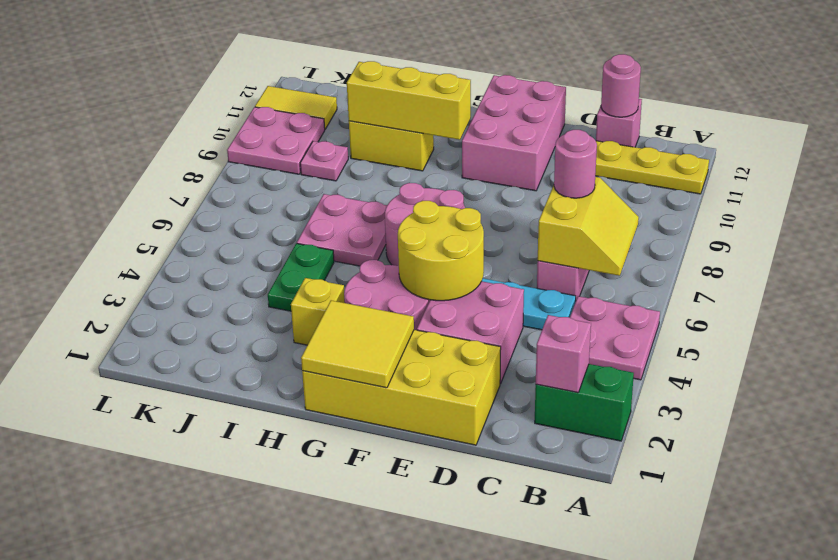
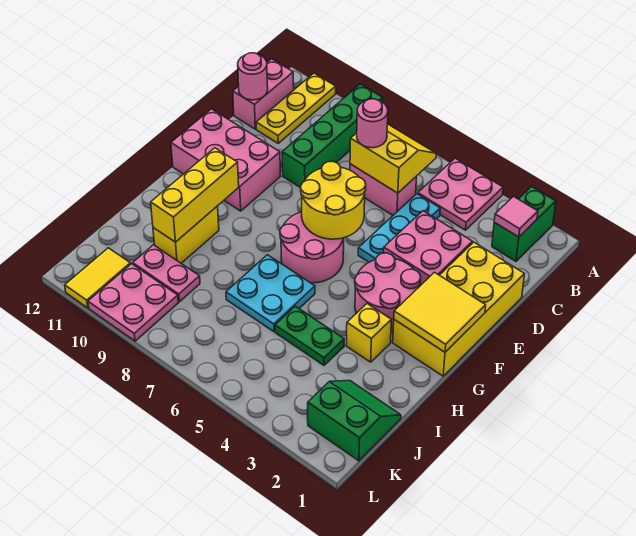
none -> green brick A9:D9 level 1
pink brick B2 level 2 -> pink tile B2 level 2
pink brick C12 level 1 -> pink brick B12:C12 level 1
yellow round brick E4:F5 level 2 -> yellow round brick E6:F7 level 2
pink plate H6:I7 level 1 -> cyan plate H6:I7 level 1
none -> green slope J1:K2 level 1 top K
pink plate J9 level 1 -> pink plate J9:J10 level 1

